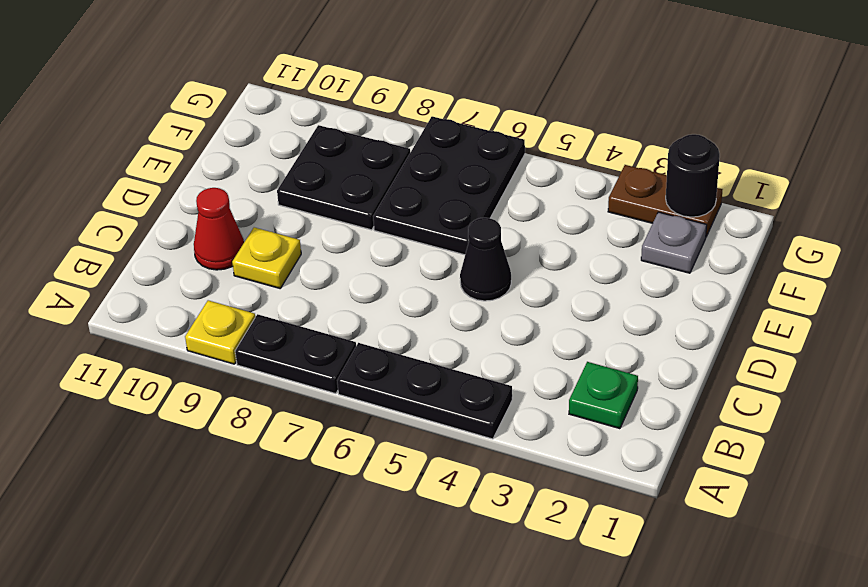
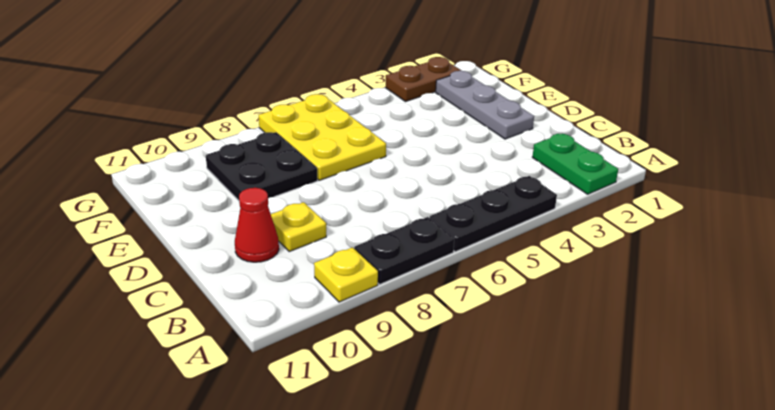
green plate B2 level 1 -> green plate A2:B2 level 1
black cone D5 level 1 -> none
black plate E6:G7 level 1 -> yellow plate E6:G7 level 1
grey plate F2 level 1 -> grey plate D2:F2 level 1
black round brick G2 level 2 -> none

